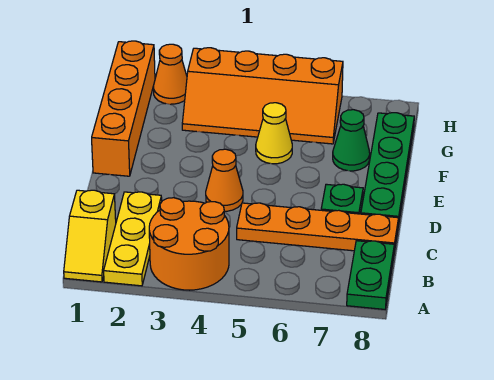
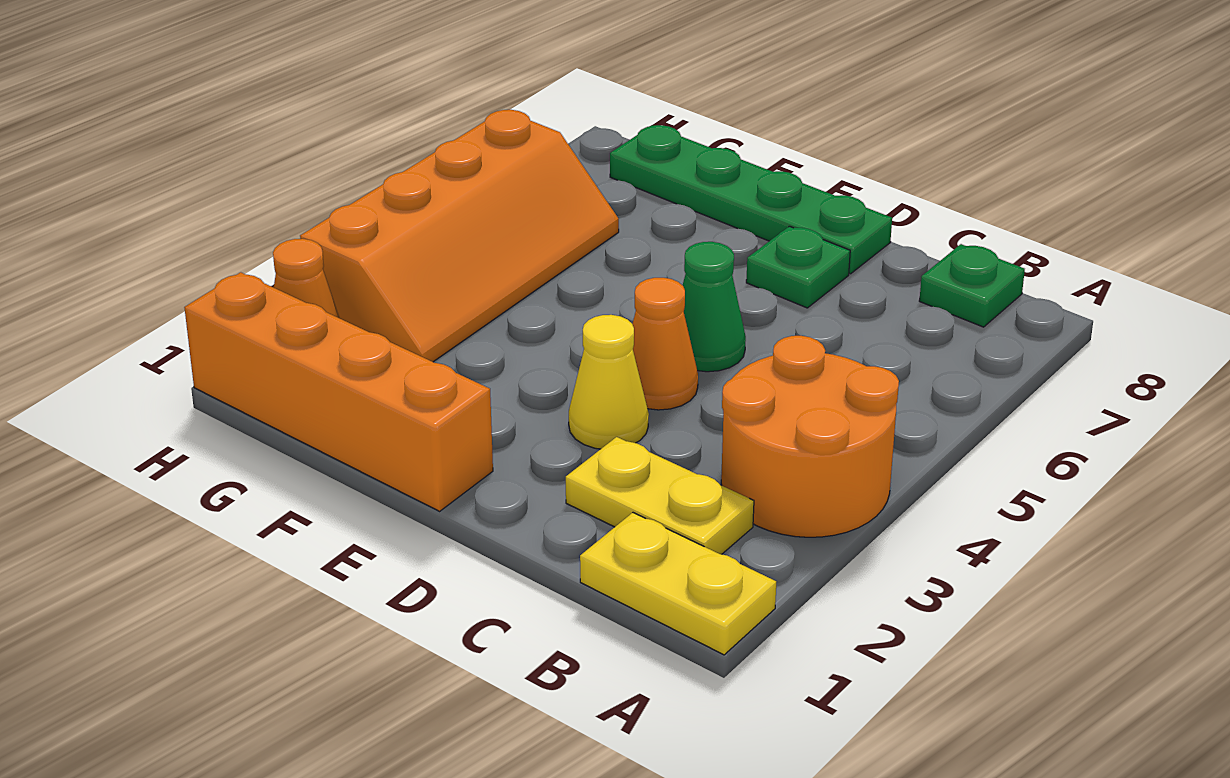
yellow slope A1:B1 level 1 top B -> yellow plate A1:B1 level 1
yellow plate A2:C2 level 1 -> yellow plate B2:C2 level 1
green plate A8:B8 level 1 -> green plate B8 level 1
orange plate C5:C8 level 1 -> none
yellow cone F5 level 1 -> yellow cone D3 level 1
green cone F7 level 1 -> green cone D5 level 1

